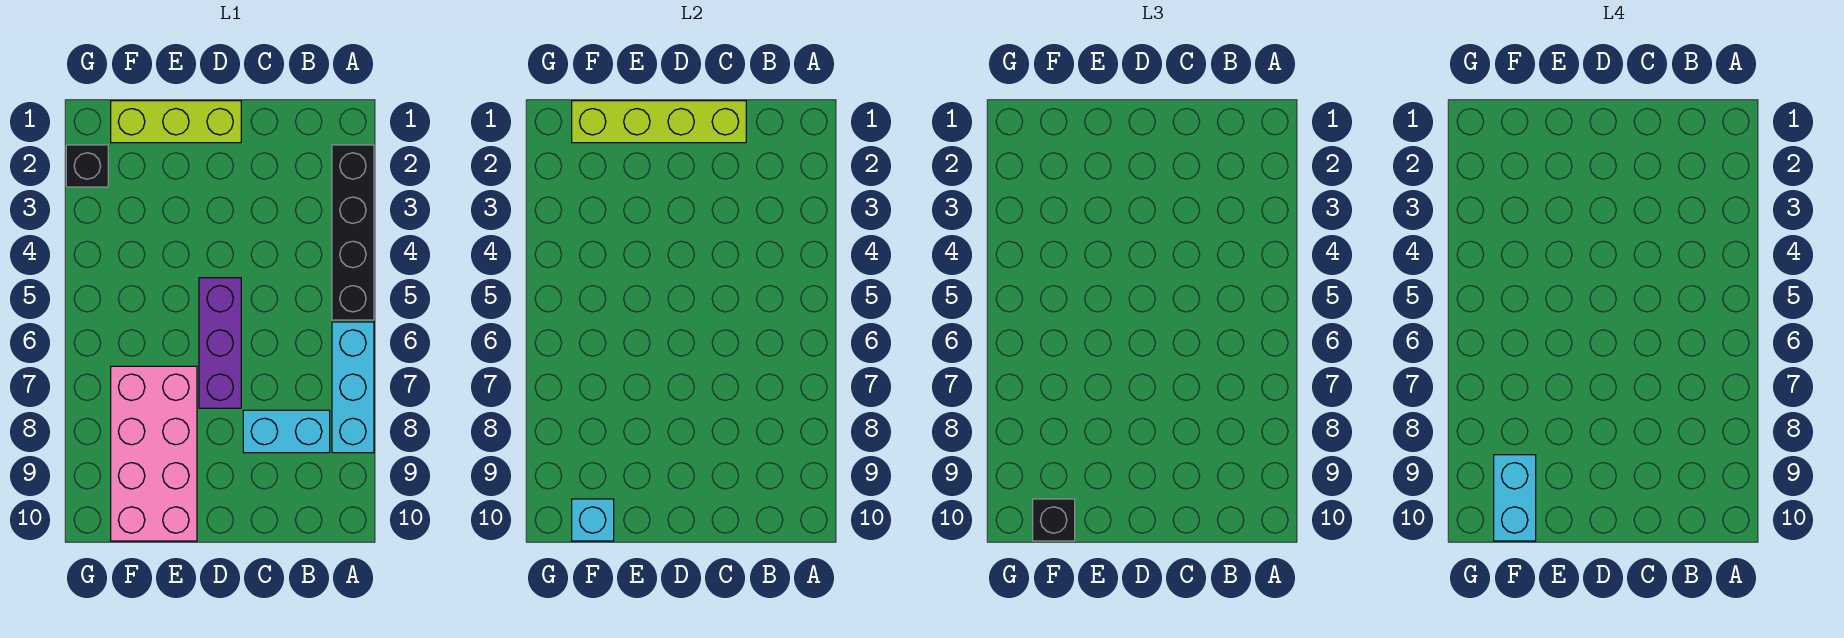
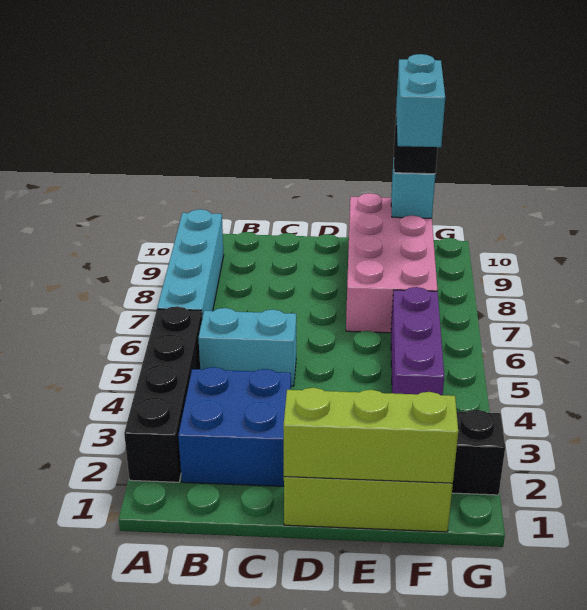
cyan brick A6:A8 level 1 -> cyan brick A6:A9 level 1
none -> blue brick B2:C3 level 1
cyan brick B8:C8 level 1 -> cyan brick B5:C5 level 1
lime brick C1:F1 level 2 -> lime brick D1:F1 level 2
purple brick D5:D7 level 1 -> purple brick F4:F6 level 1

